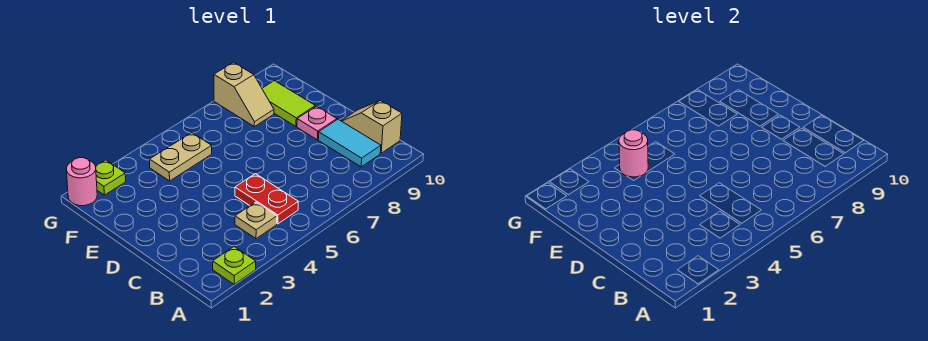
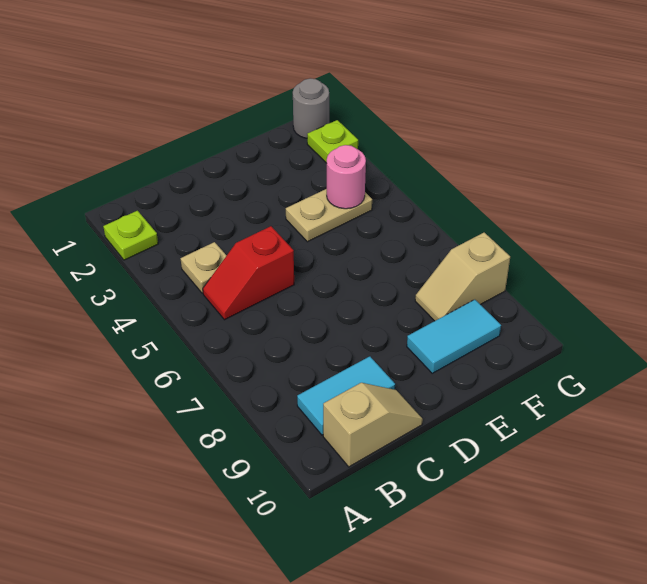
red plate B5:C5 level 1 -> red slope B5:C5 level 1 top C
pink plate D9 level 1 -> none
lime tile E9:F9 level 1 -> cyan tile E9:F9 level 1
tan plate F4:F5 level 1 -> tan plate E4:F4 level 1
pink round brick G1 level 1 -> grey round brick G1 level 1

